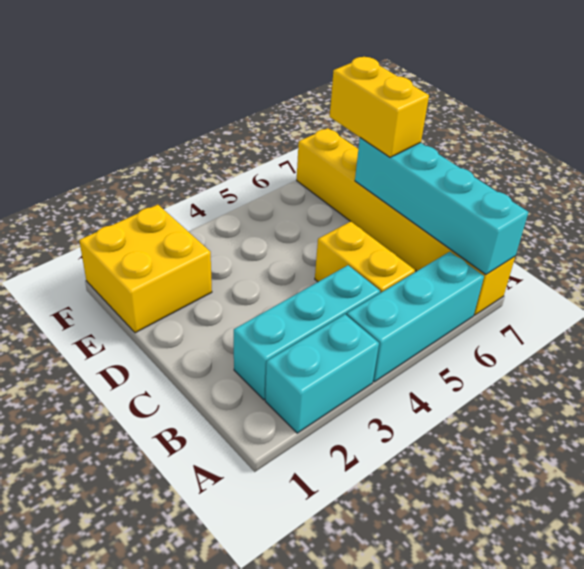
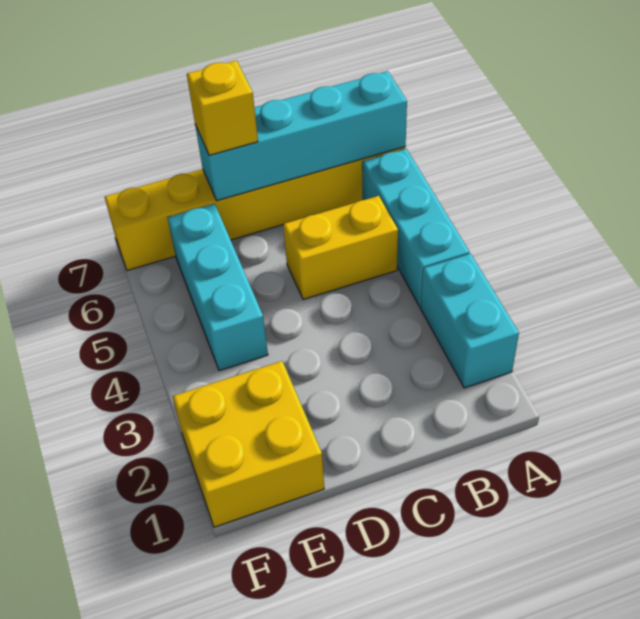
cyan brick B2:B4 level 1 -> cyan brick E4:E6 level 1
yellow brick D7:E7 level 3 -> yellow brick D7 level 3

